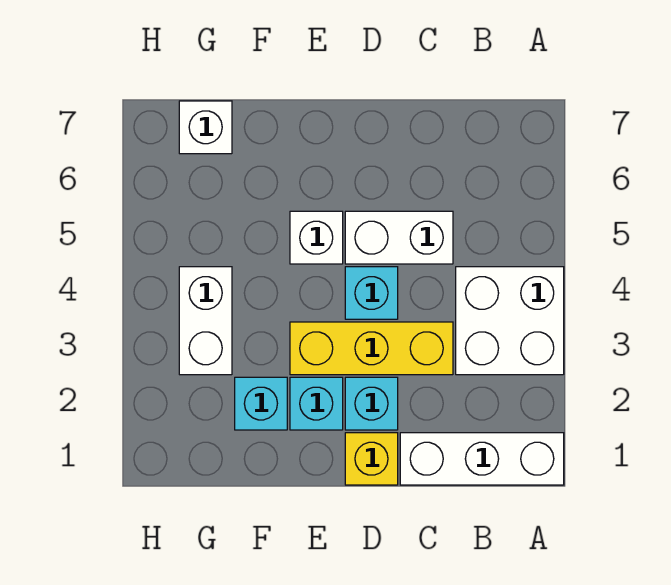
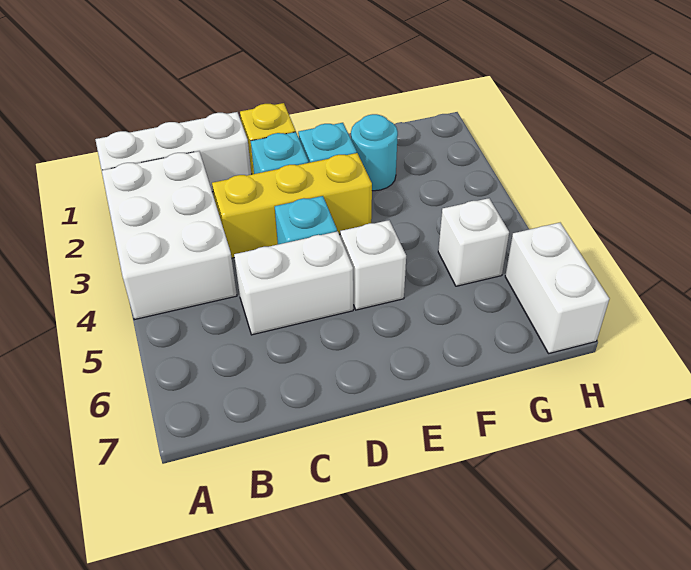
white brick A3:B4 level 1 -> white brick A2:B4 level 1
cyan brick F2 level 1 -> cyan round brick F2 level 1
white brick G3:G4 level 1 -> white brick H6:H7 level 1
white brick G7 level 1 -> white brick G5 level 1

